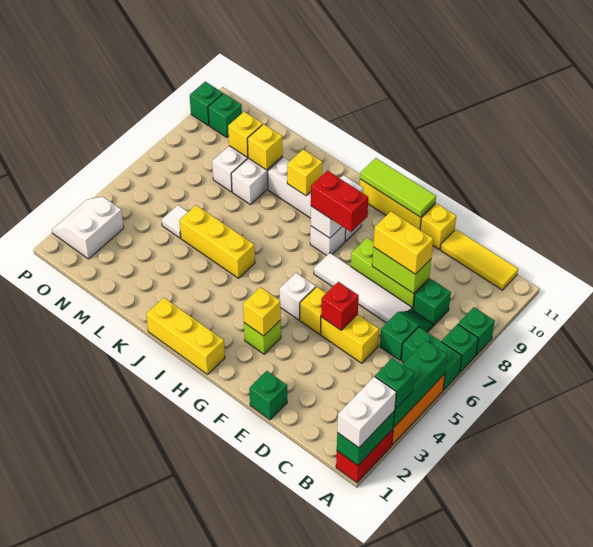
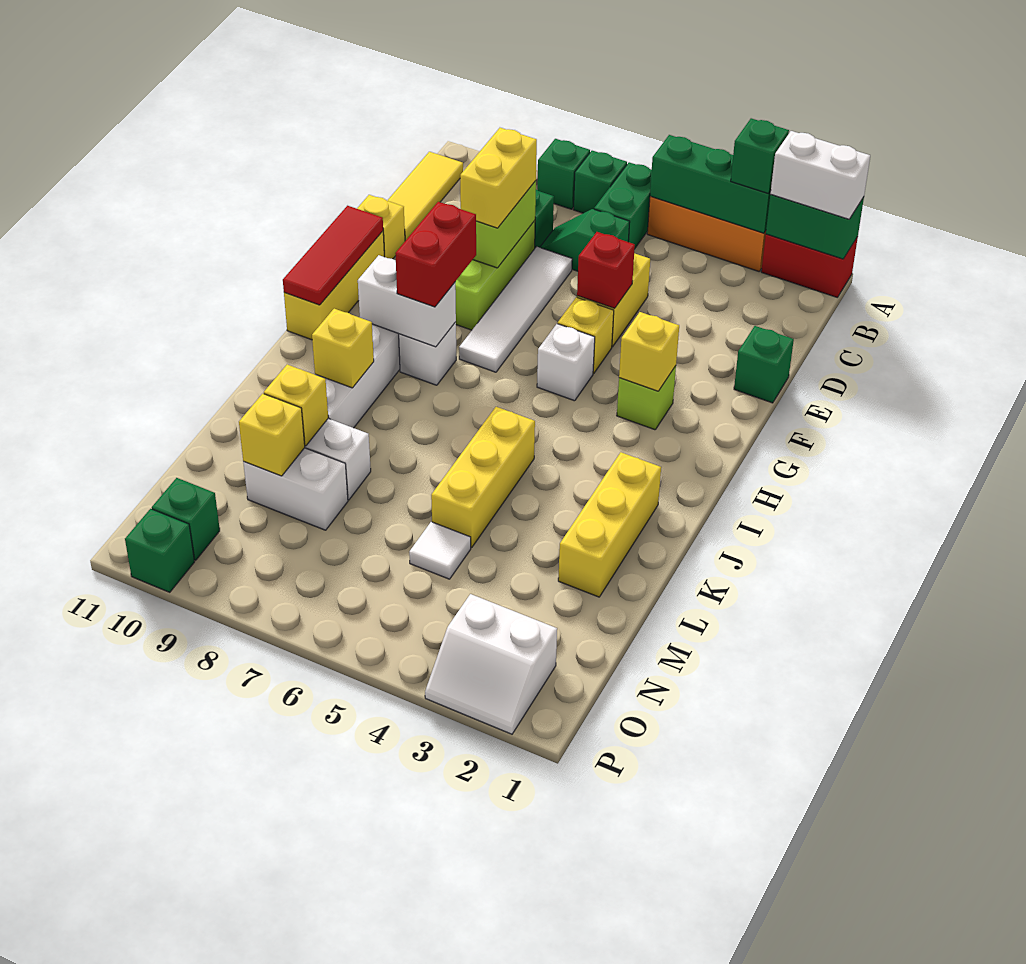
lime tile F11:H11 level 2 -> red tile F11:H11 level 2
yellow brick H1:J1 level 1 -> yellow brick J2:L2 level 1

